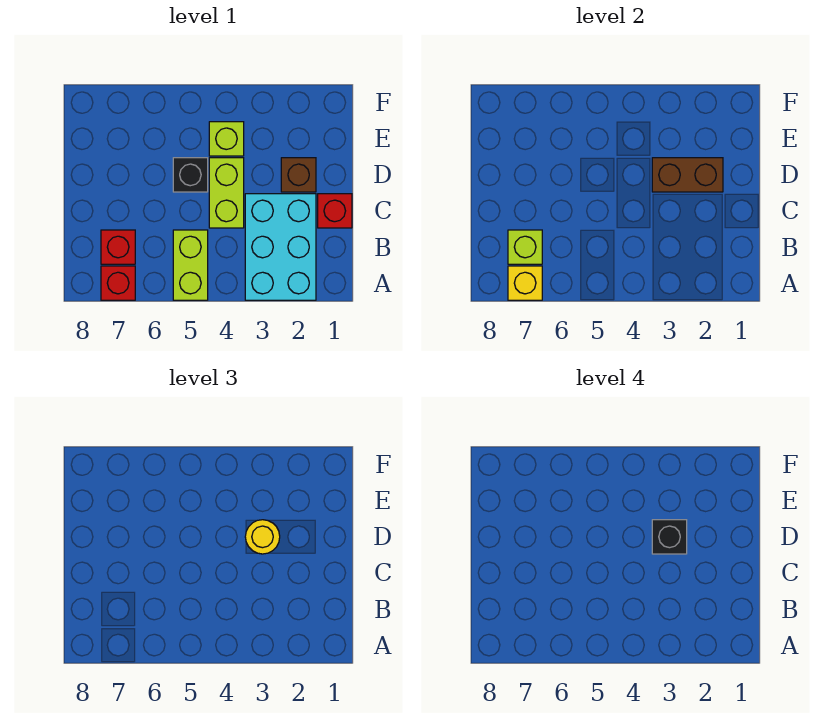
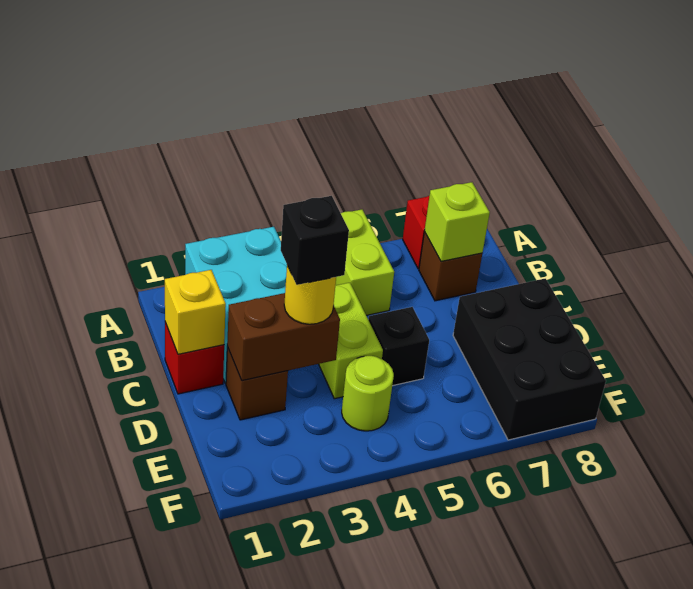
yellow brick A7 level 2 -> yellow brick C1 level 2
red brick B7 level 1 -> brown brick B7 level 1
none -> black brick D7:F8 level 1
lime brick E4 level 1 -> lime round brick E4 level 1

